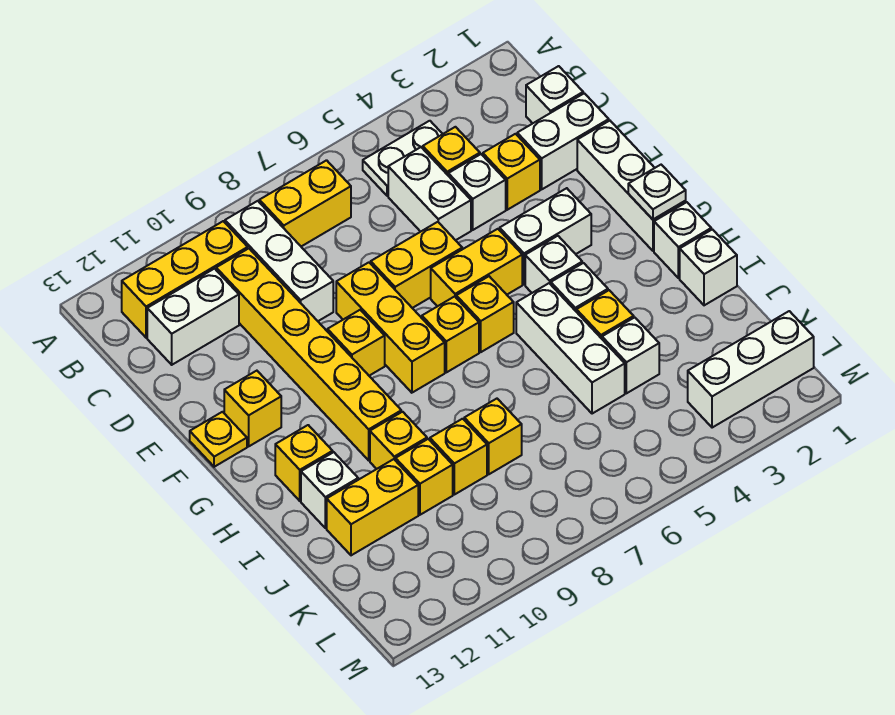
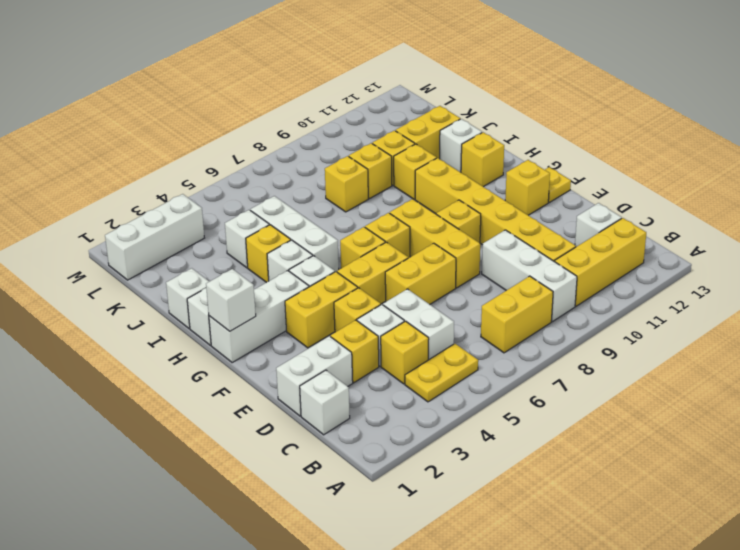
white plate B4:B5 level 1 -> yellow plate B4:B5 level 1
white brick C11:C12 level 1 -> white brick C12 level 1
white brick E1:G1 level 1 -> white brick G1:G3 level 1
none -> yellow brick E4 level 1
white brick F3:F4 level 1 -> yellow brick F3:F4 level 1
white plate G1 level 2 -> white brick G1 level 2

